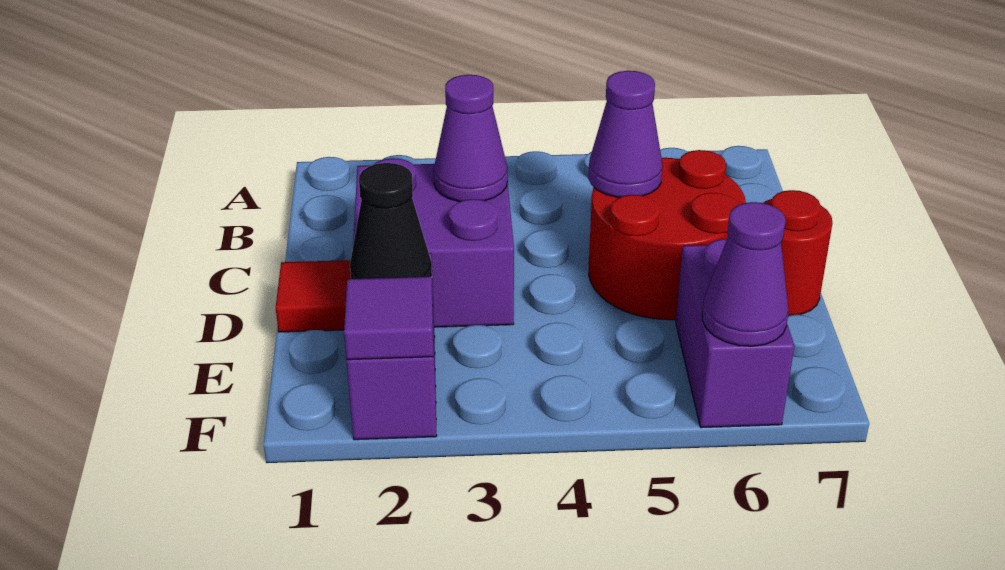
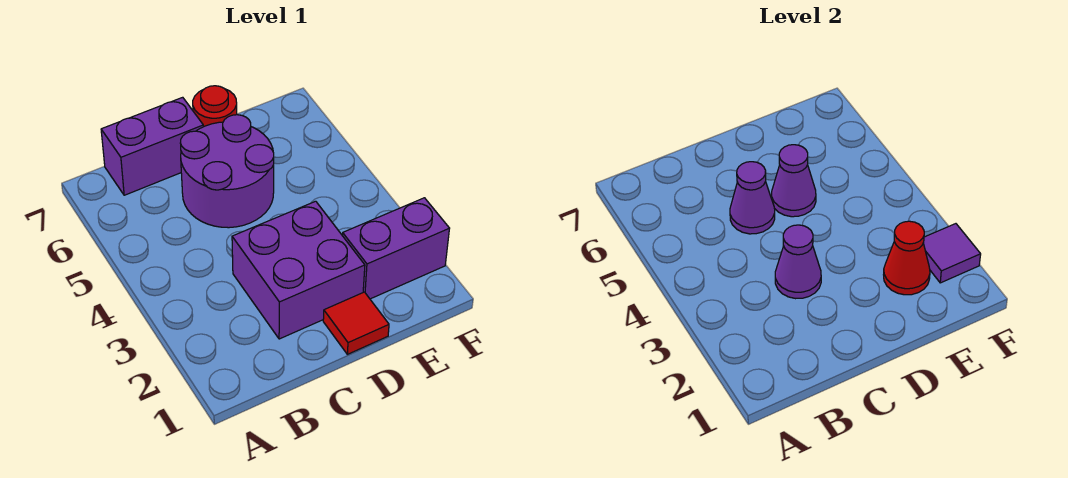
red round brick C5:D6 level 1 -> purple round brick C5:D6 level 1
black cone E2 level 2 -> red cone E2 level 2
purple brick E6:F6 level 1 -> purple brick B7:C7 level 1
purple cone F6 level 2 -> purple cone D5 level 2

